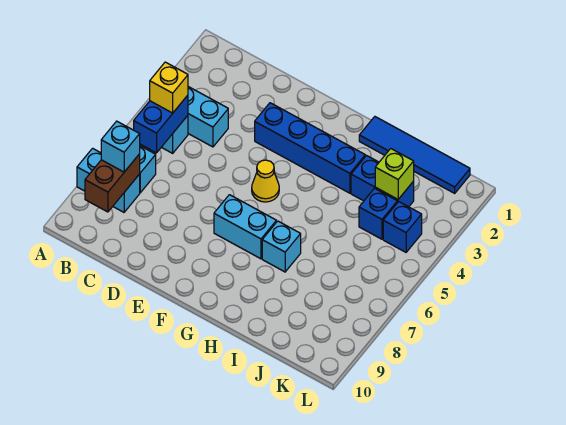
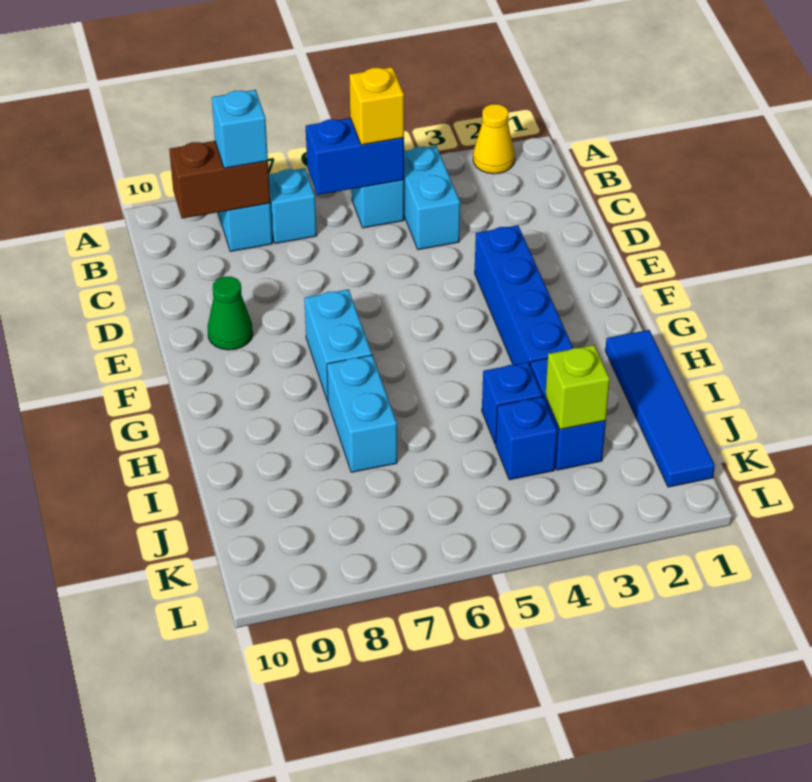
none -> green cone E9 level 1
yellow cone F5 level 1 -> yellow cone A2 level 1
cyan brick H7 level 1 -> cyan brick H7:I7 level 1
blue brick K4 level 1 -> blue brick I4 level 1

